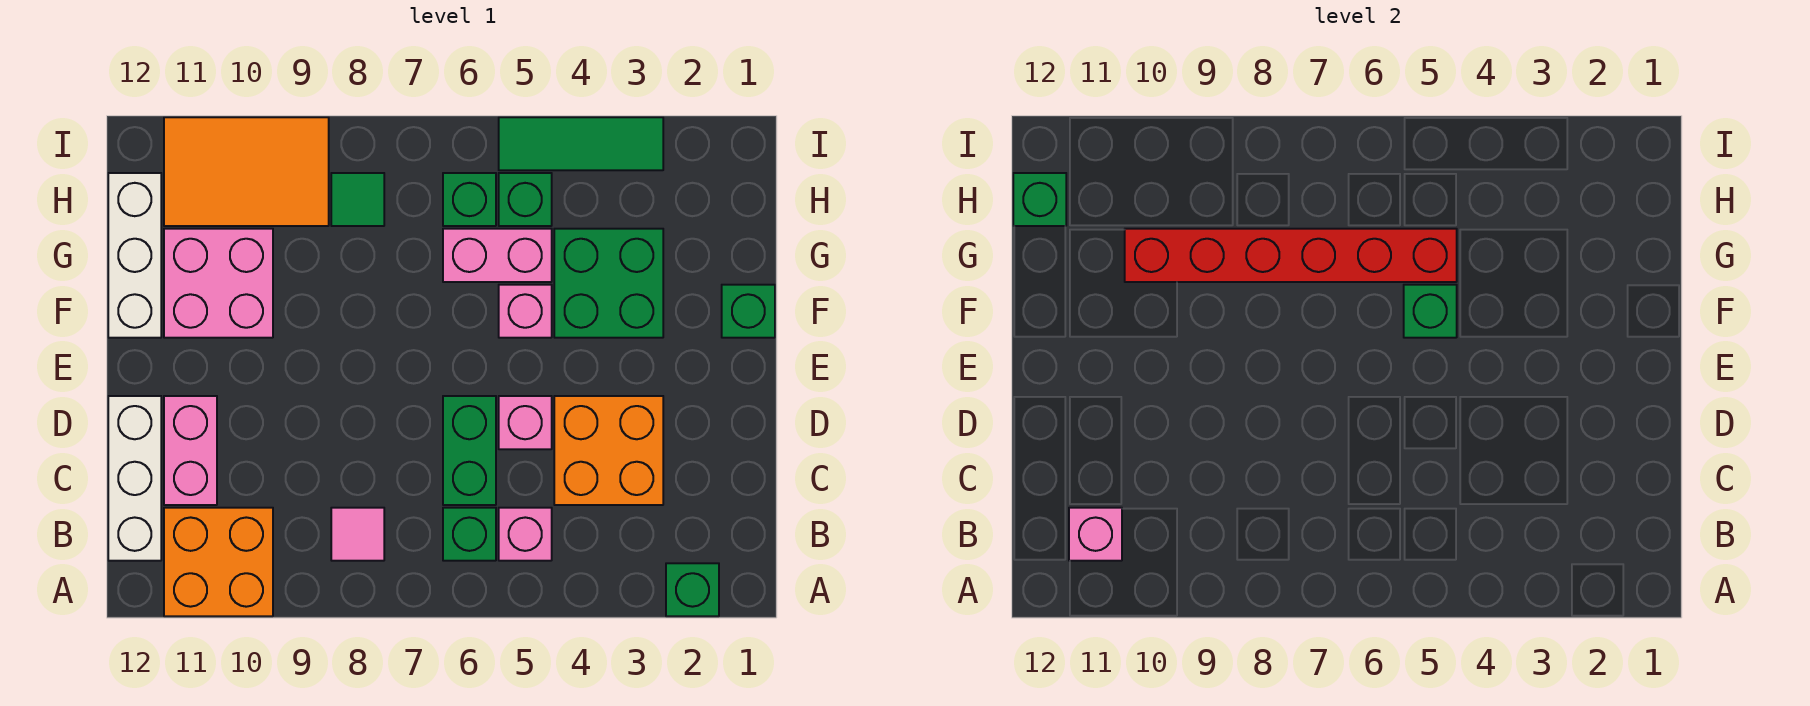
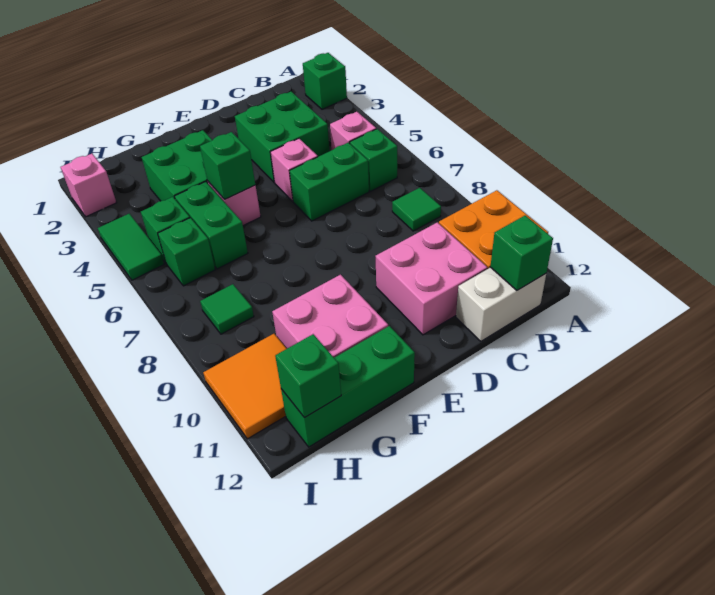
pink tile B8 level 1 -> green tile B8 level 1
pink brick B11 level 2 -> pink brick I2 level 1
white brick B12:D12 level 1 -> white brick B12:C12 level 1
orange brick C3:D4 level 1 -> green brick C3:D4 level 1
pink brick C11:D11 level 1 -> pink brick C10:D11 level 1
green brick F1 level 1 -> green brick B12 level 2
white brick F12:H12 level 1 -> green brick F12:H12 level 1
pink brick G5:G6 level 1 -> green brick G5:G6 level 1
red brick G5:G10 level 2 -> none
orange tile H9:I11 level 1 -> orange tile H10:I11 level 1
green tile I3:I5 level 1 -> green tile I4:I5 level 1

